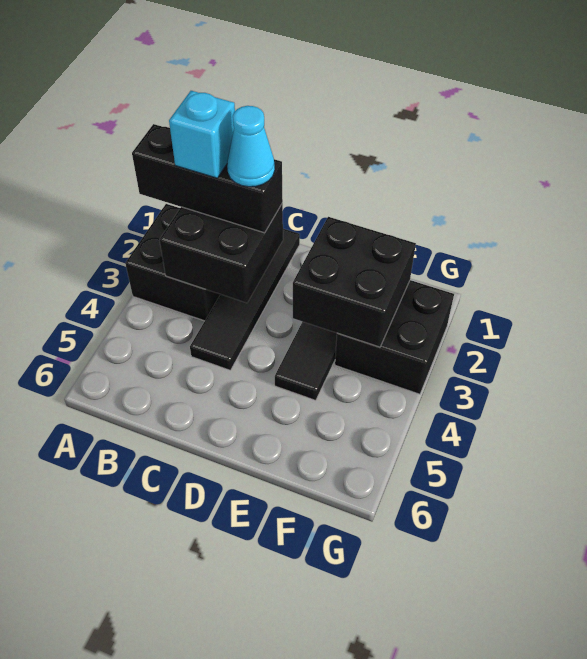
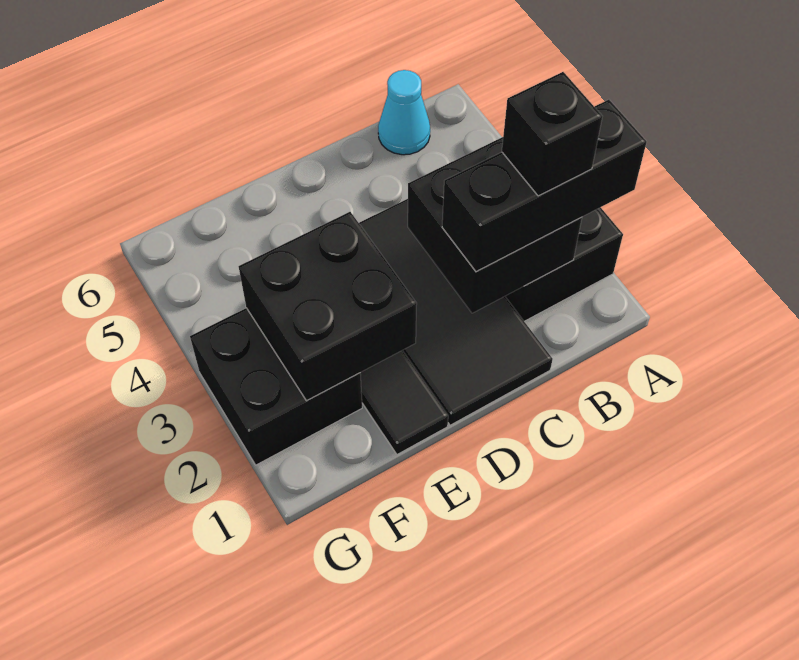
cyan brick B2 level 4 -> black brick B2 level 4
black tile C1:C4 level 1 -> black tile C1:D4 level 1
cyan cone C2 level 4 -> cyan cone B6 level 1

